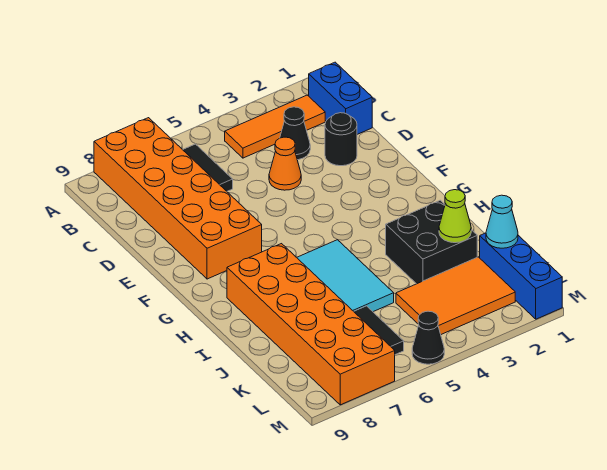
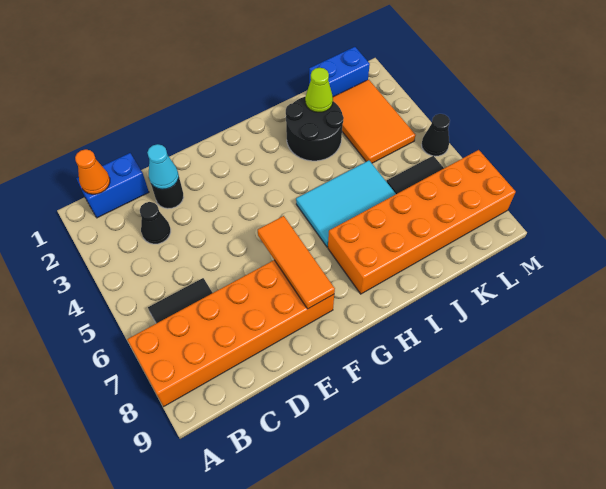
orange tile B2:B4 level 1 -> orange tile F6:F8 level 2
orange cone D4 level 1 -> orange cone B1 level 2
black brick I2:J3 level 1 -> black round brick I2:J3 level 1
blue brick K1:M1 level 1 -> blue brick K1:L1 level 1
cyan cone K1 level 2 -> cyan cone D2 level 2

